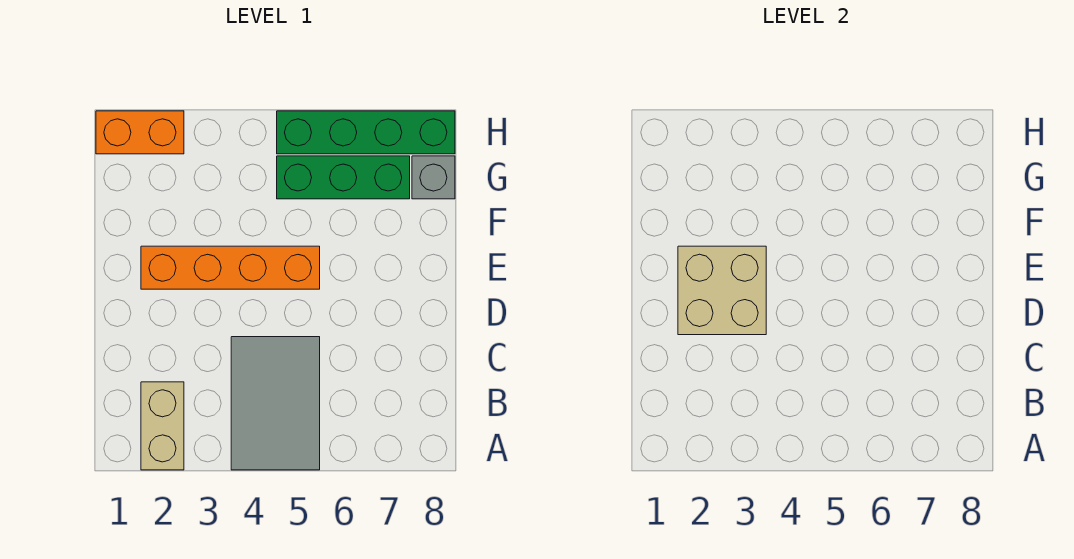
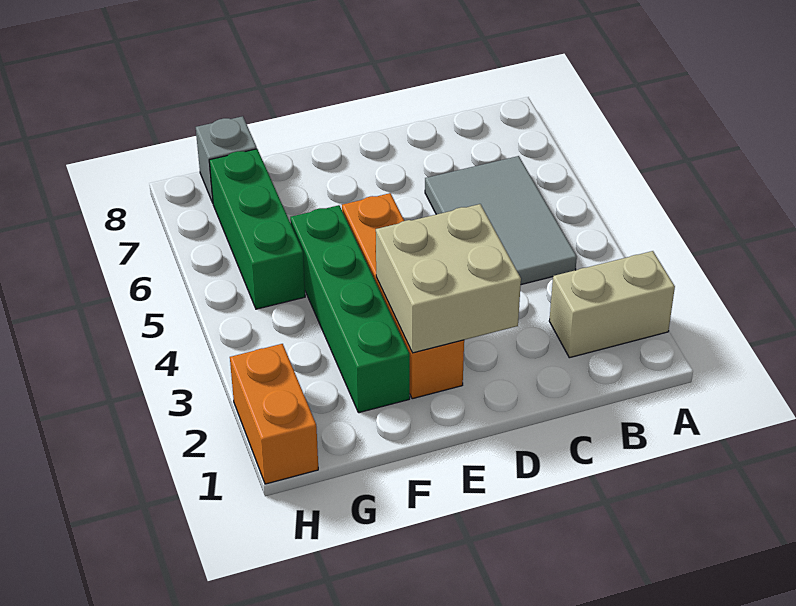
grey tile A4:C5 level 1 -> grey tile B4:C6 level 1
green brick H5:H8 level 1 -> green brick F2:F5 level 1

